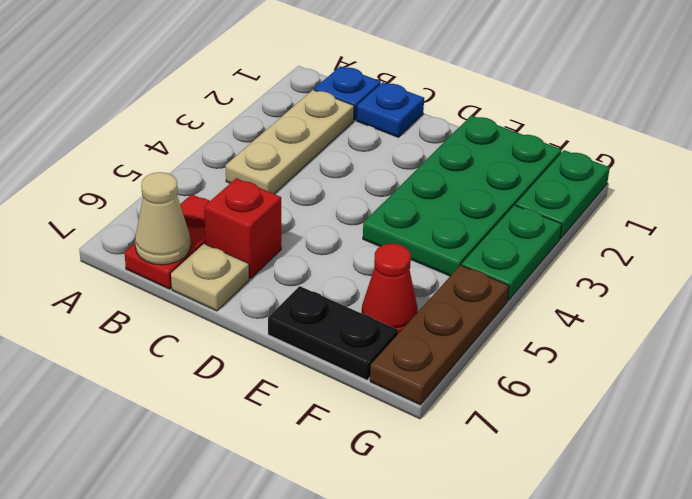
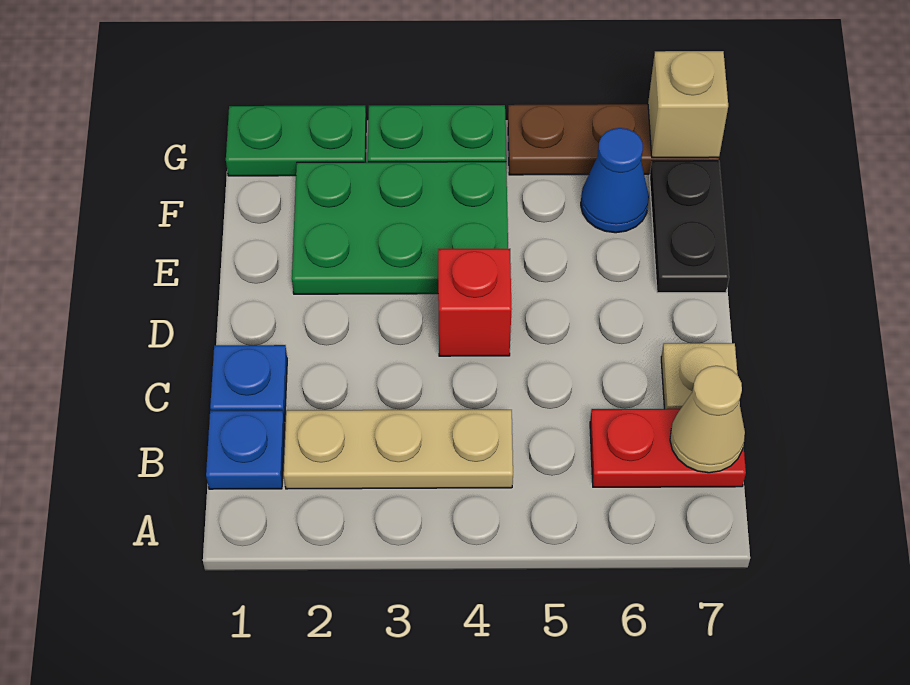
red brick C6 level 1 -> red brick D4 level 1
green plate E1:F4 level 1 -> green plate E2:F4 level 1
red cone F6 level 1 -> blue cone F6 level 1
none -> tan brick G7 level 2

